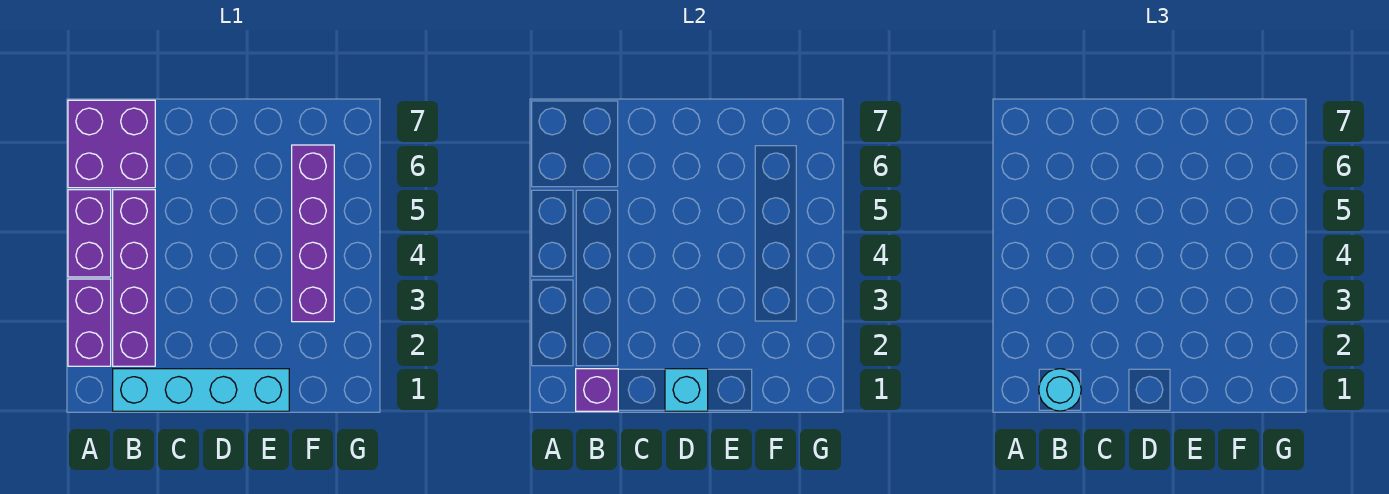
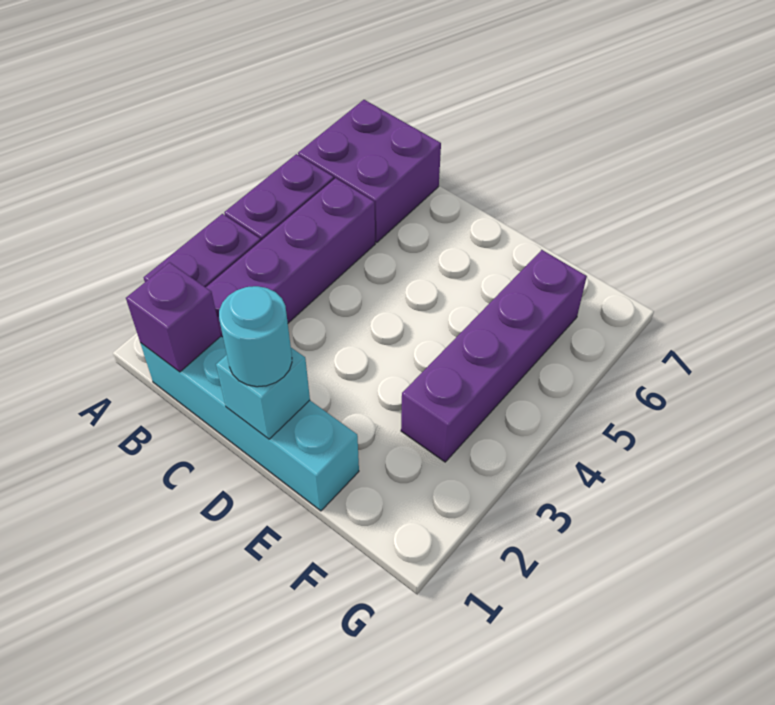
cyan round brick B1 level 3 -> cyan round brick D1 level 3

